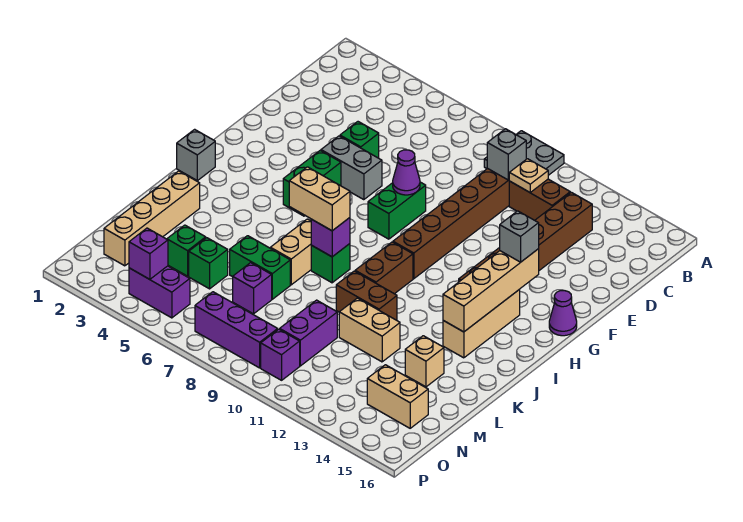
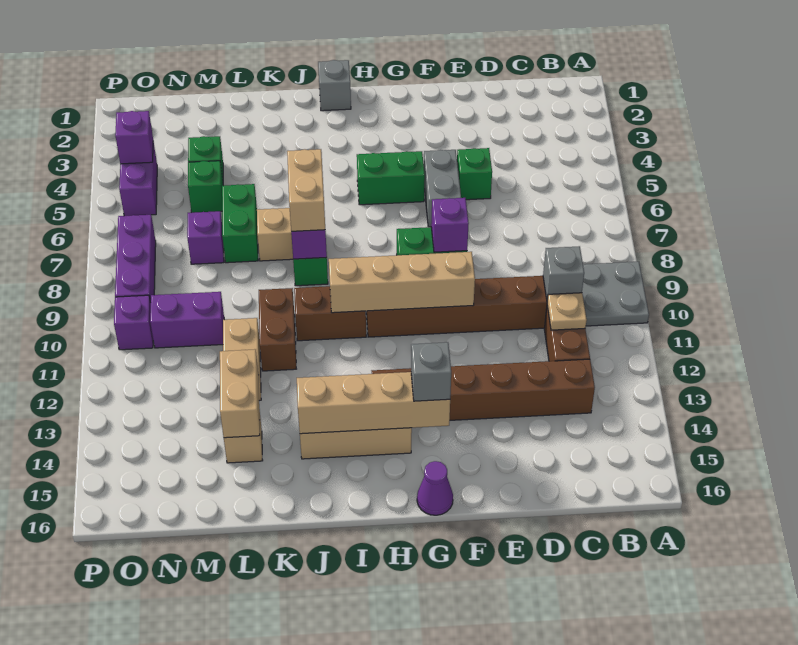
purple cone F8 level 2 -> purple brick F8 level 2
tan brick K2:N2 level 1 -> tan brick F10:I10 level 2
tan brick N14:N15 level 1 -> tan brick L13:L14 level 2

